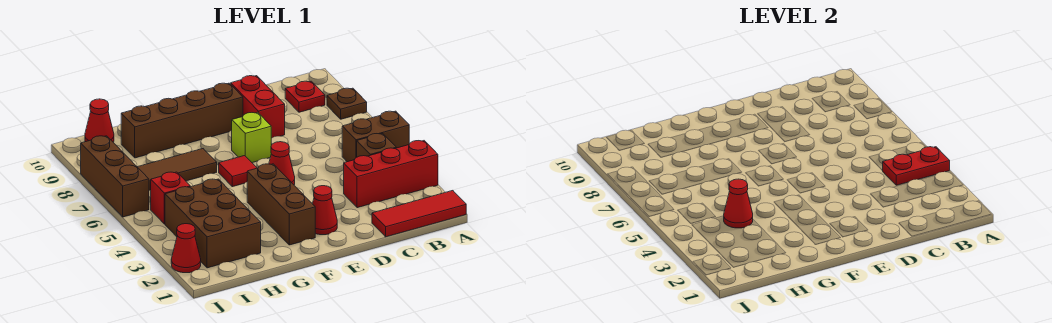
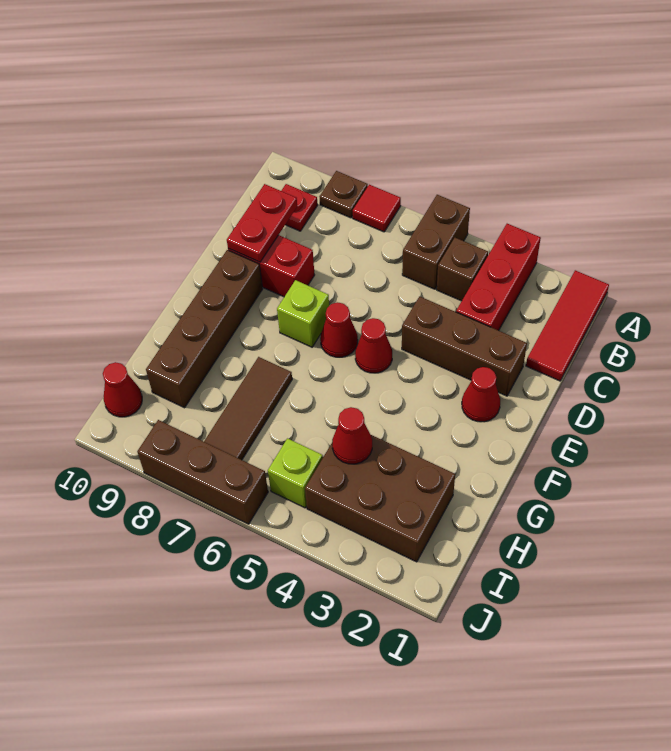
red plate A4:B4 level 2 -> red plate C9:D9 level 2
brown brick F2:F4 level 1 -> brown brick D2:D4 level 1
red tile F6 level 1 -> red tile A7 level 1
red brick I5 level 1 -> lime brick I5 level 1
red cone J2 level 1 -> red cone E6 level 1

